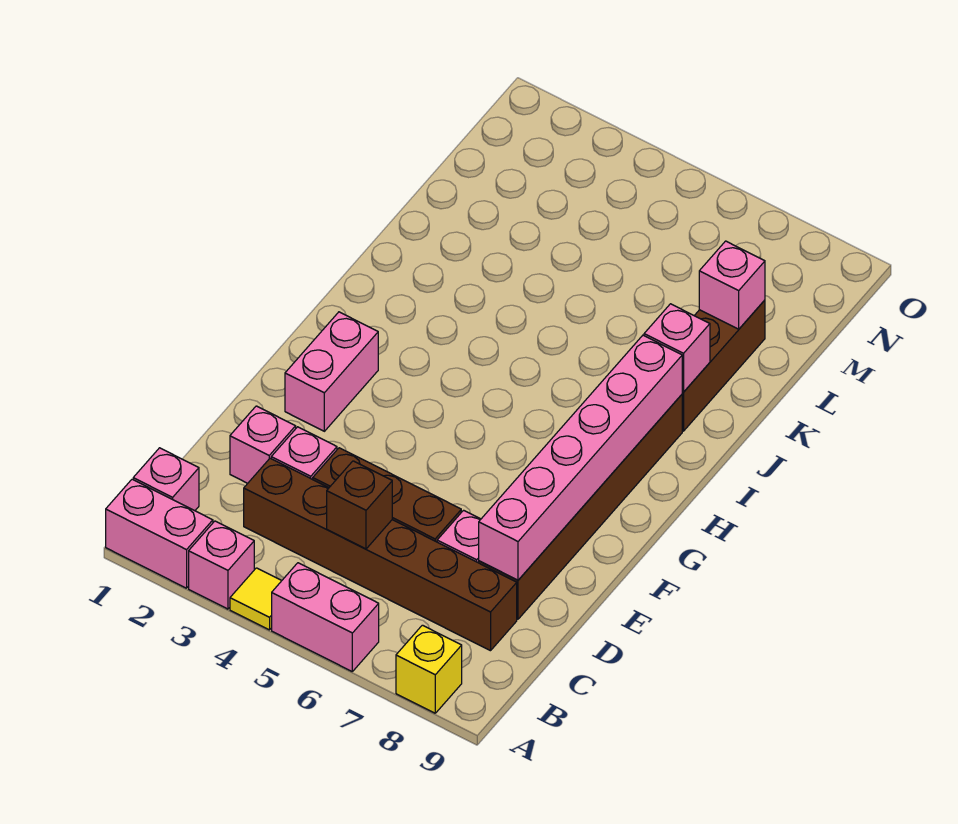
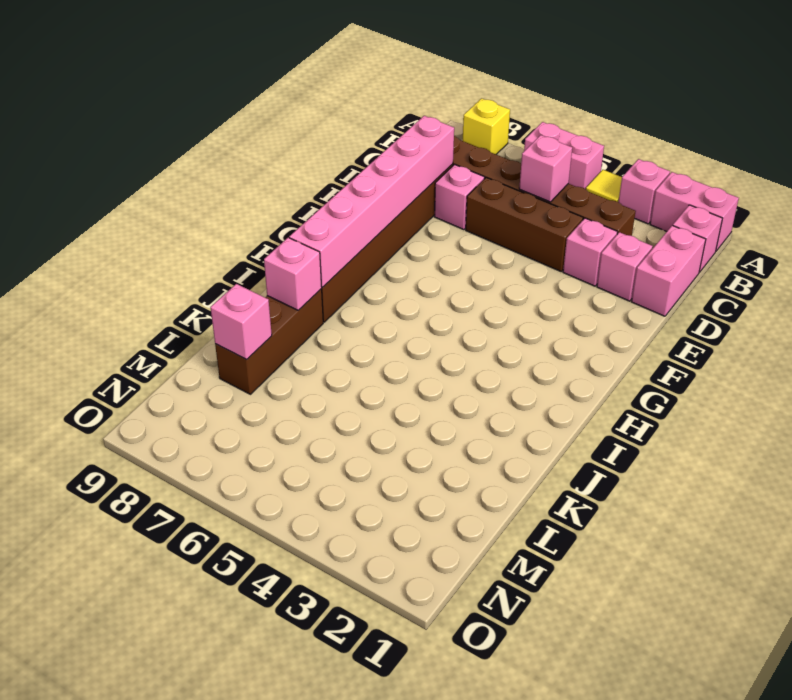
brown brick C5 level 2 -> pink brick C5 level 2
pink brick F2:G2 level 1 -> pink brick C1:D1 level 1

